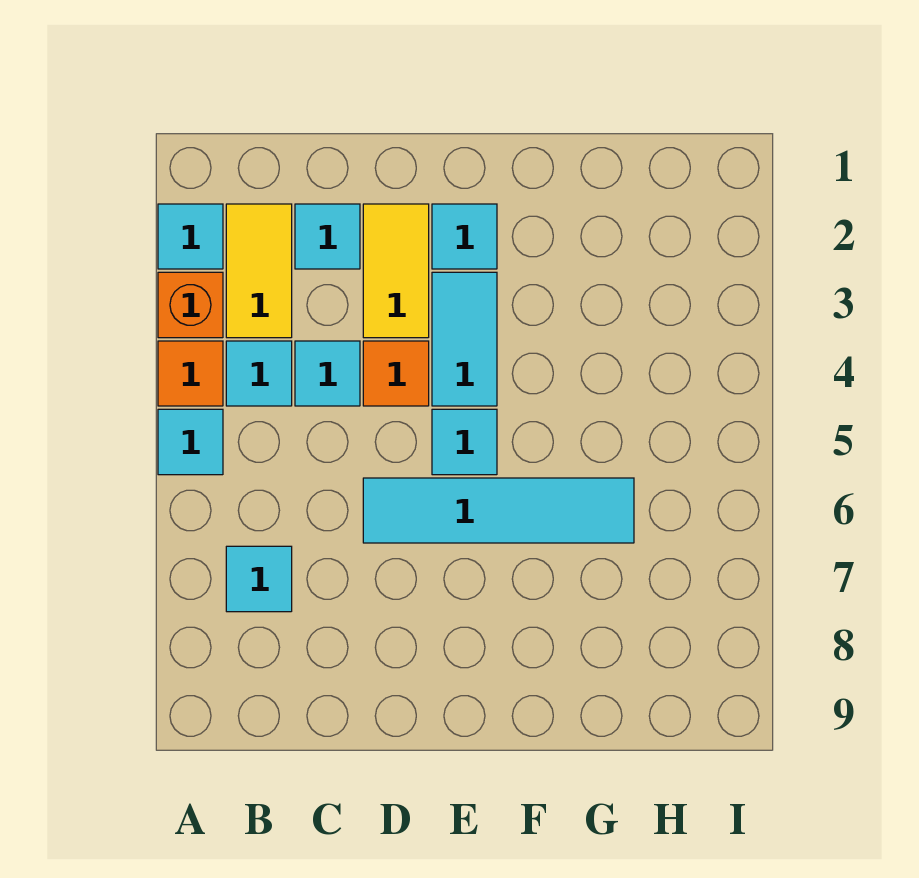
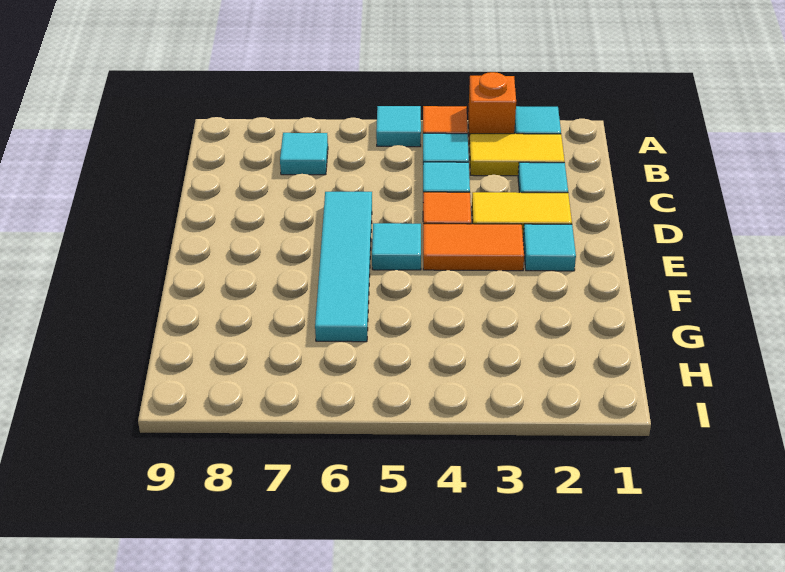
cyan tile E3:E4 level 1 -> orange tile E3:E4 level 1

